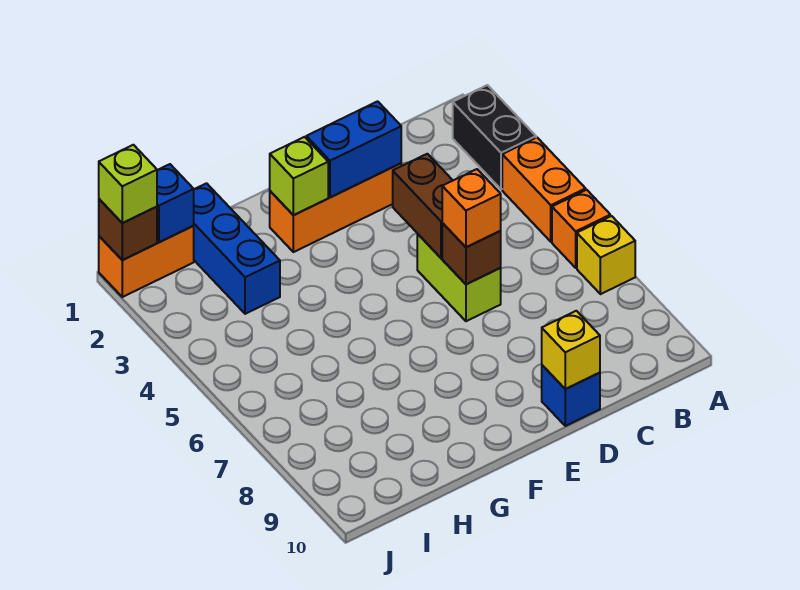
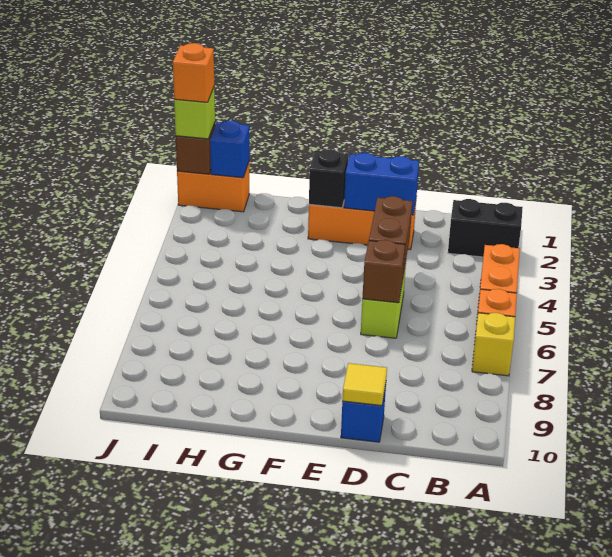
black brick A2:A3 level 1 -> black brick A2:B2 level 1
orange brick D6 level 3 -> orange brick J1 level 4
yellow brick D10 level 2 -> yellow tile D10 level 2
lime brick F2 level 2 -> black brick F2 level 2
blue brick H1:H3 level 1 -> none

